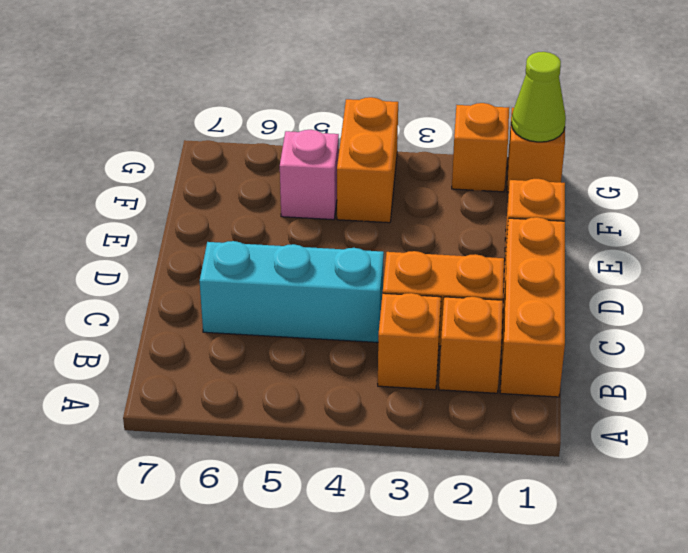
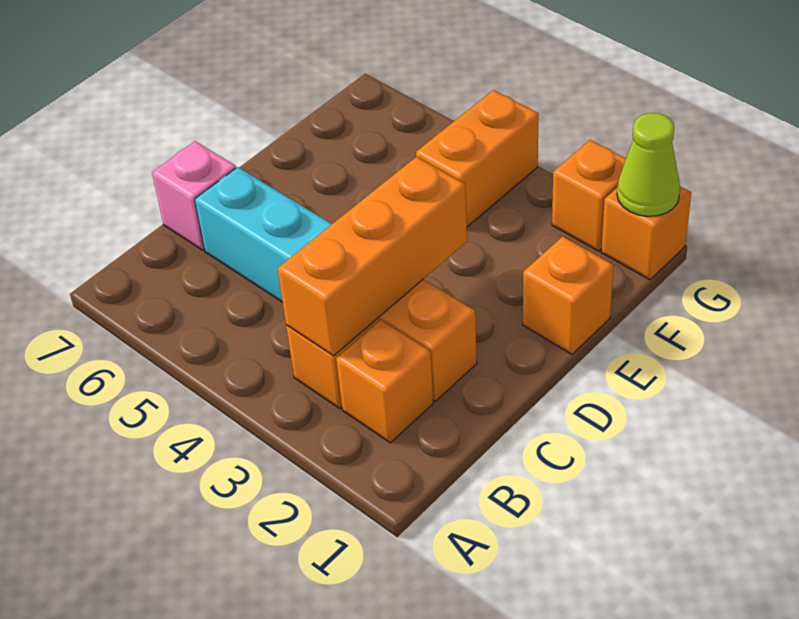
orange brick B1:D1 level 1 -> orange brick B3:D3 level 2
pink brick F5 level 1 -> pink brick C7 level 1

